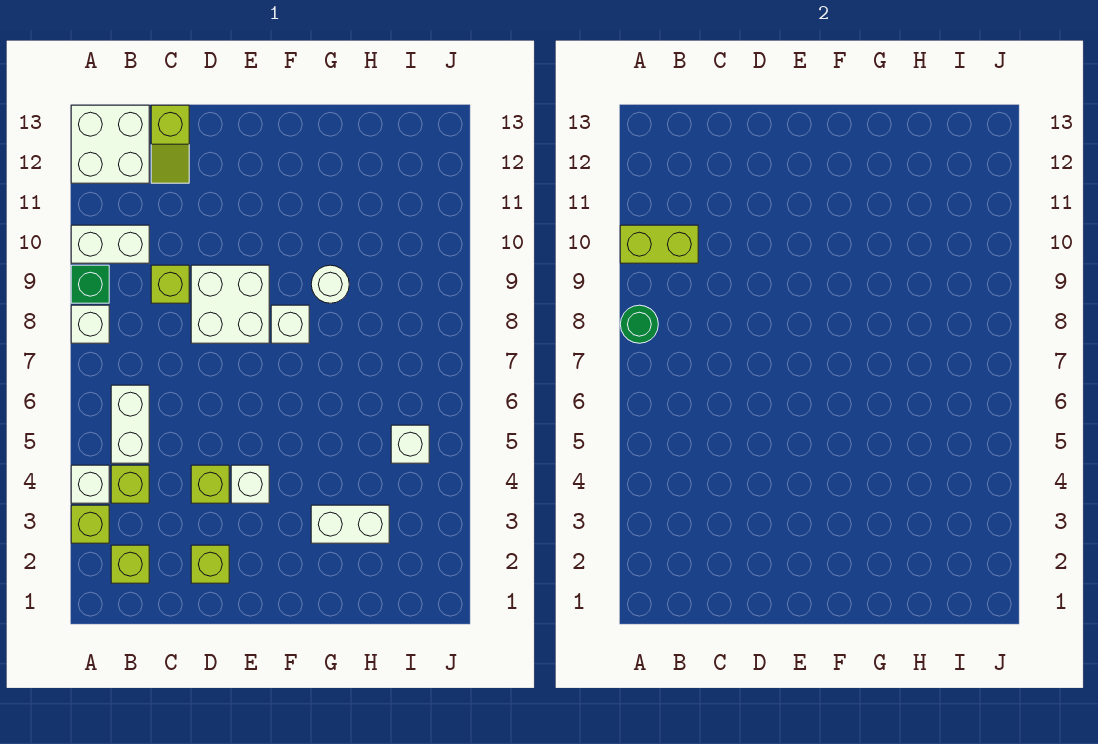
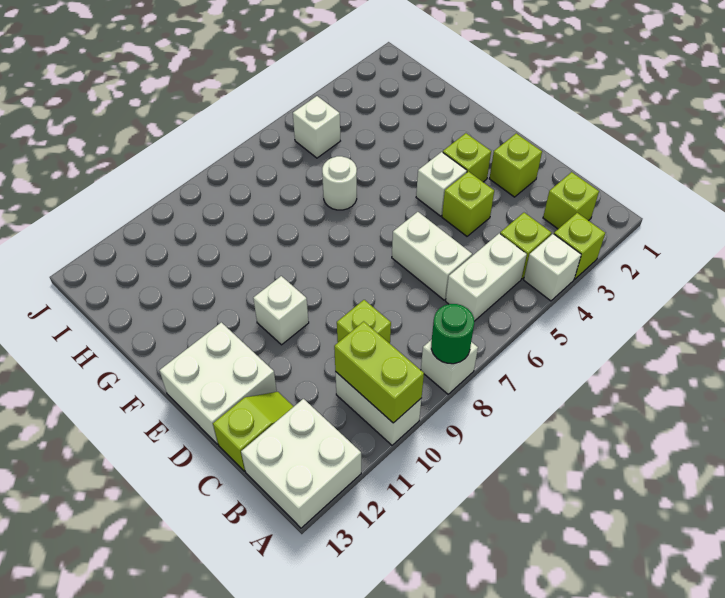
green brick A9 level 1 -> none
white brick D8:E9 level 1 -> white brick D12:E13 level 1
none -> lime brick E3 level 1
white brick F8 level 1 -> white brick E10 level 1
white brick G3:H3 level 1 -> white brick C6:D6 level 1
white round brick G9 level 1 -> white round brick G6 level 1

